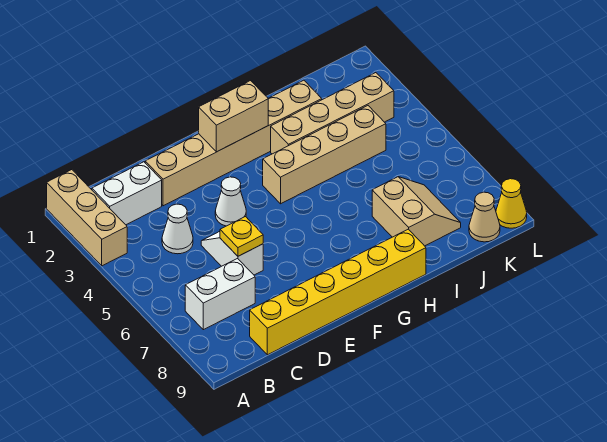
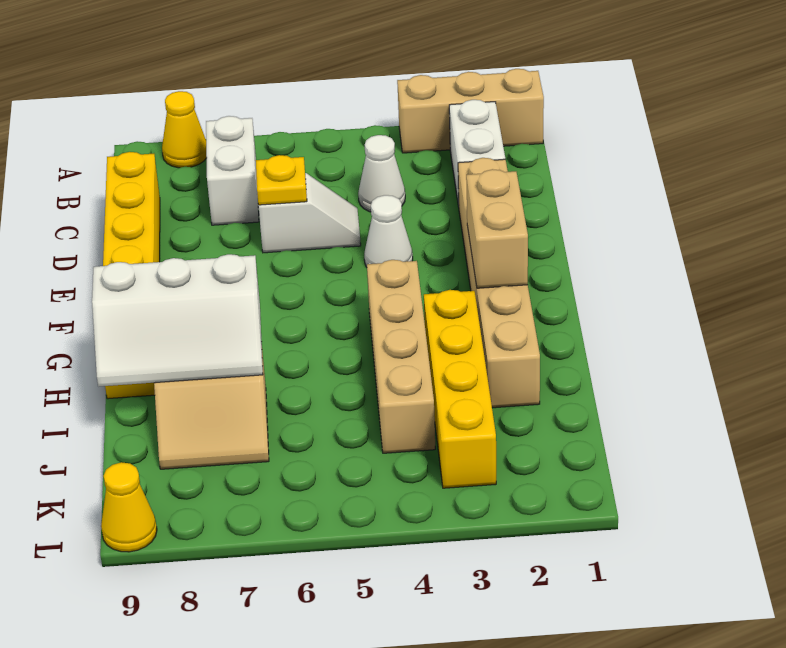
none -> yellow cone A8 level 1
tan brick H3:K3 level 1 -> yellow brick H3:K3 level 1
none -> white slope H7:I9 level 2 top H
tan cone K9 level 1 -> none

